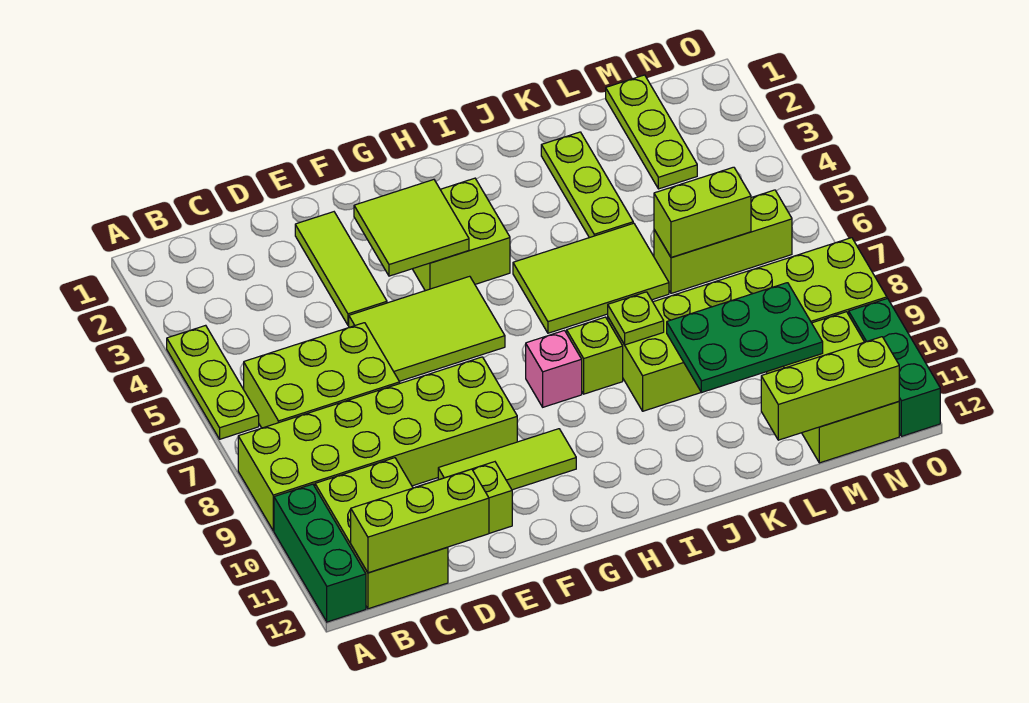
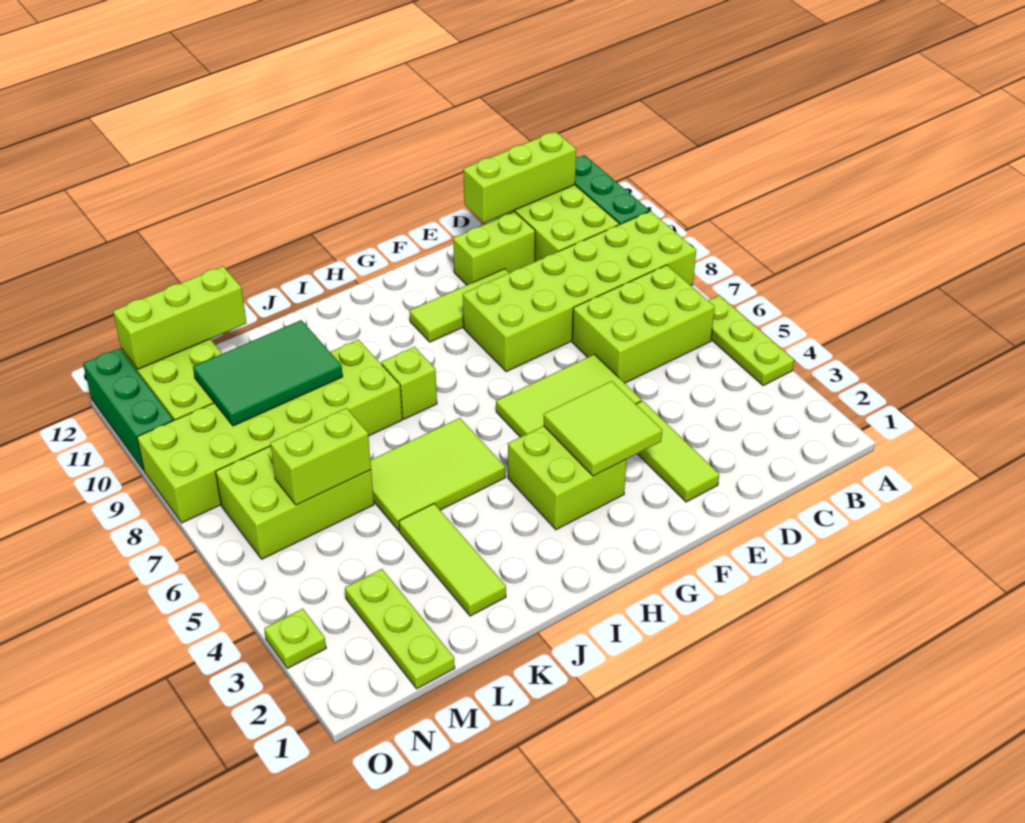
pink brick H8 level 1 -> none
lime plate J8 level 2 -> lime plate O3 level 1
lime plate K2:K4 level 1 -> lime tile K2:K4 level 1
green plate K9:M10 level 2 -> green tile K9:M10 level 2
lime brick L6:N6 level 1 -> lime brick L6:N7 level 1

